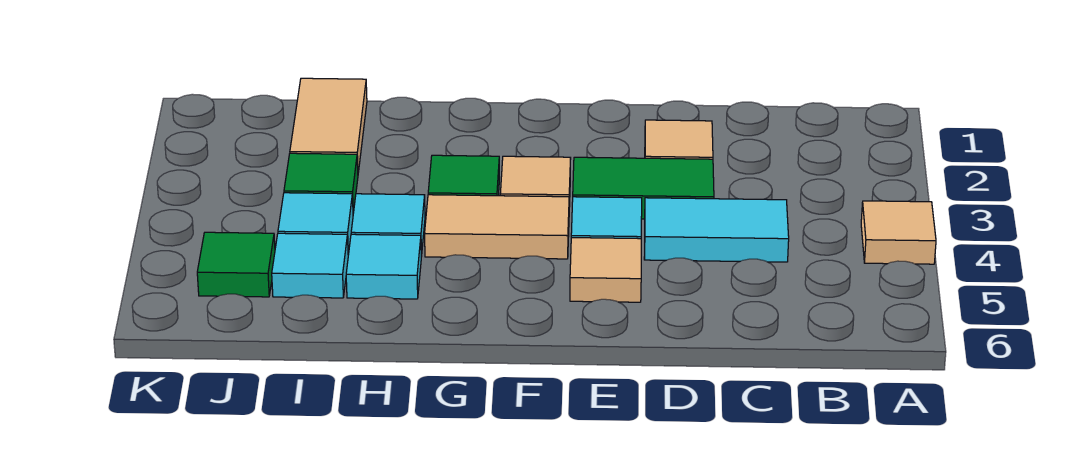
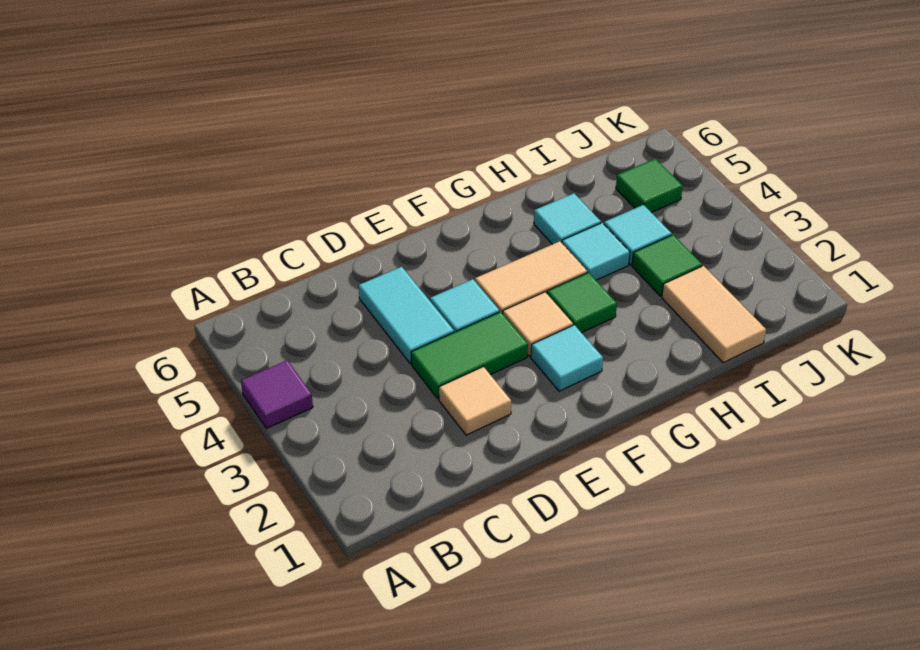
tan tile A4 level 1 -> purple tile A4 level 1
cyan tile C4:D4 level 1 -> cyan tile D4:D5 level 1
tan tile E5 level 1 -> none
cyan tile I5 level 1 -> cyan tile F2 level 1

